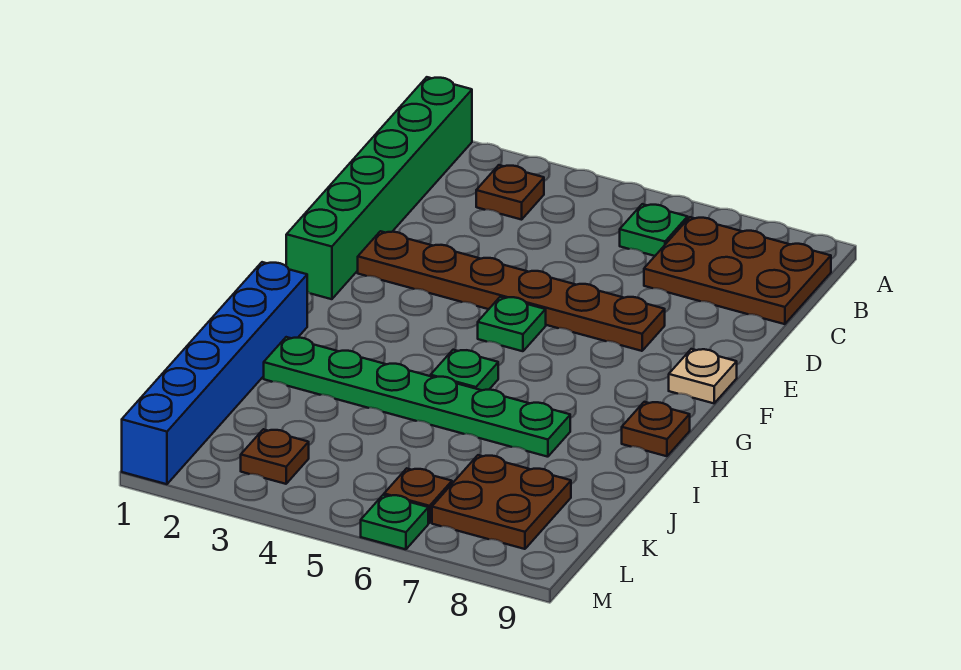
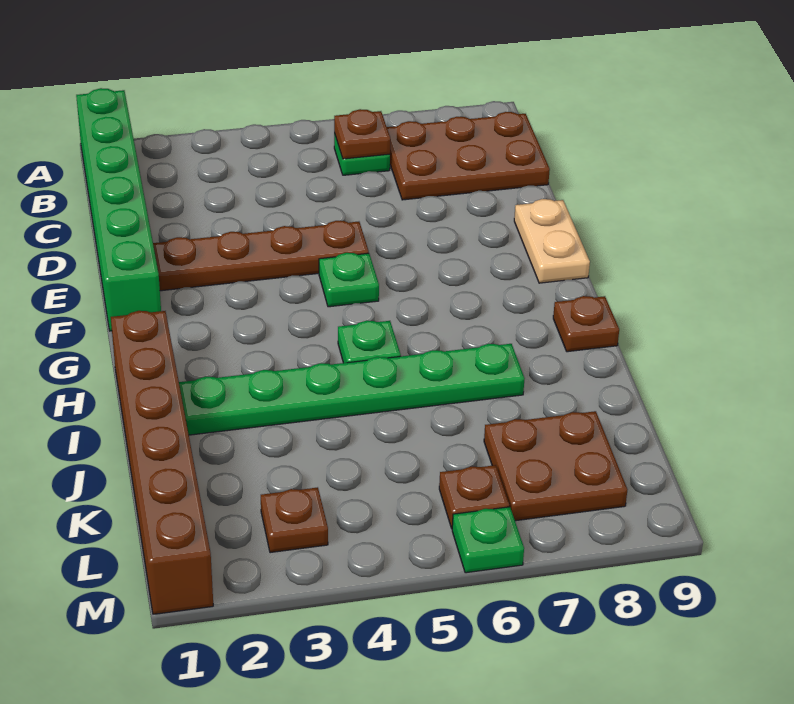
brown plate B3 level 1 -> brown plate B6 level 2
brown plate E2:E7 level 1 -> brown plate E2:E5 level 1
tan plate F9 level 1 -> tan plate E9:F9 level 1
blue brick H1:M1 level 1 -> brown brick H1:M1 level 1

